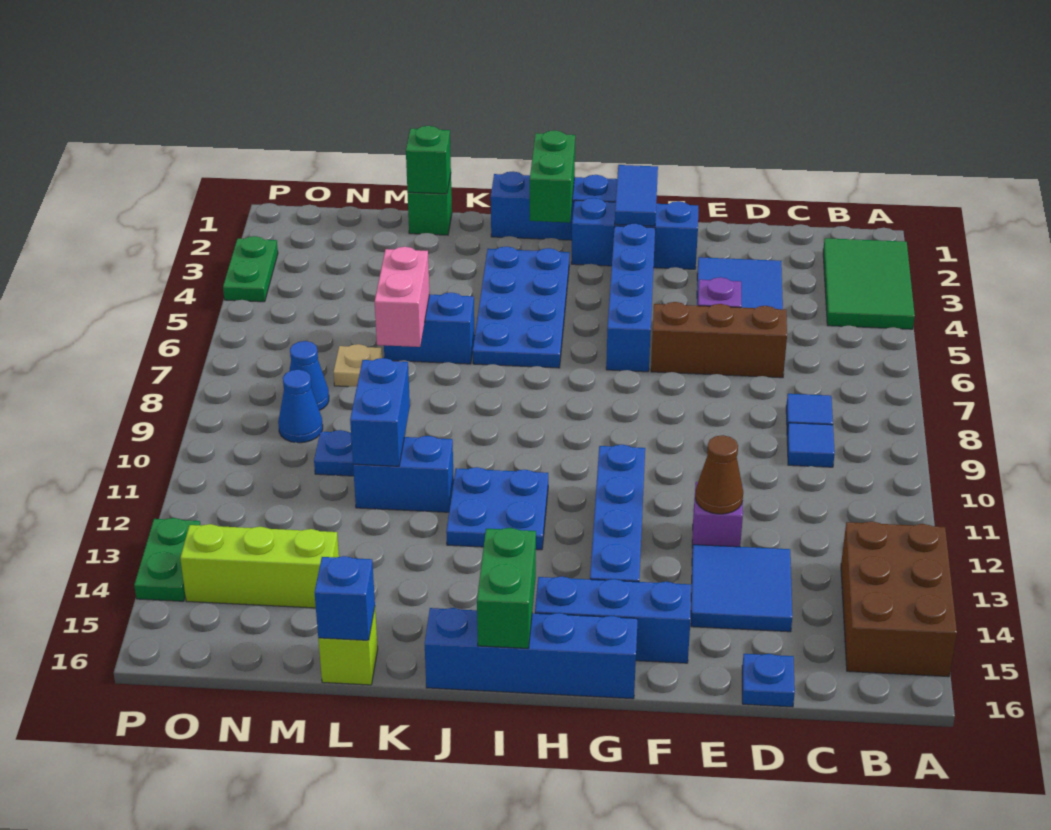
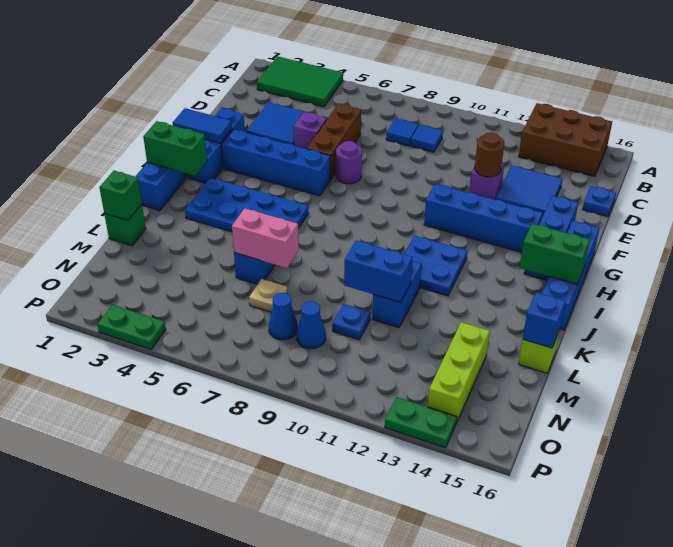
brown cone E12 level 2 -> brown round brick E12 level 2
none -> purple round brick F7 level 1

